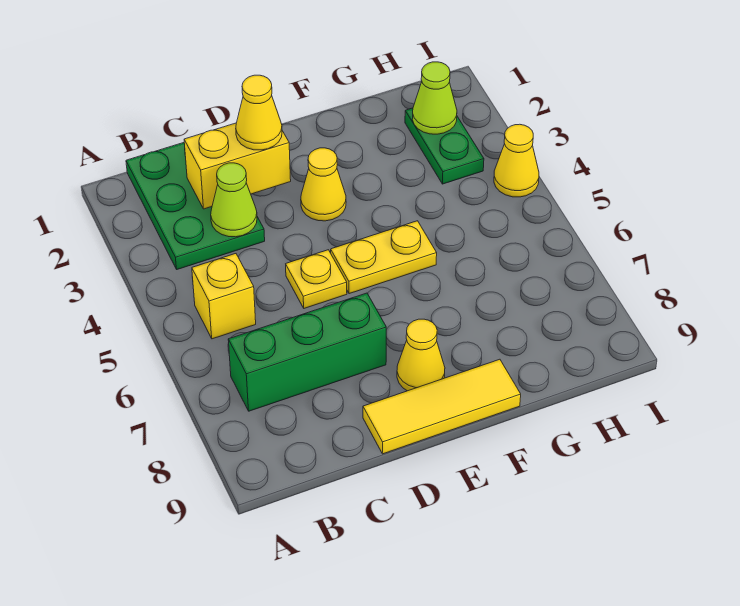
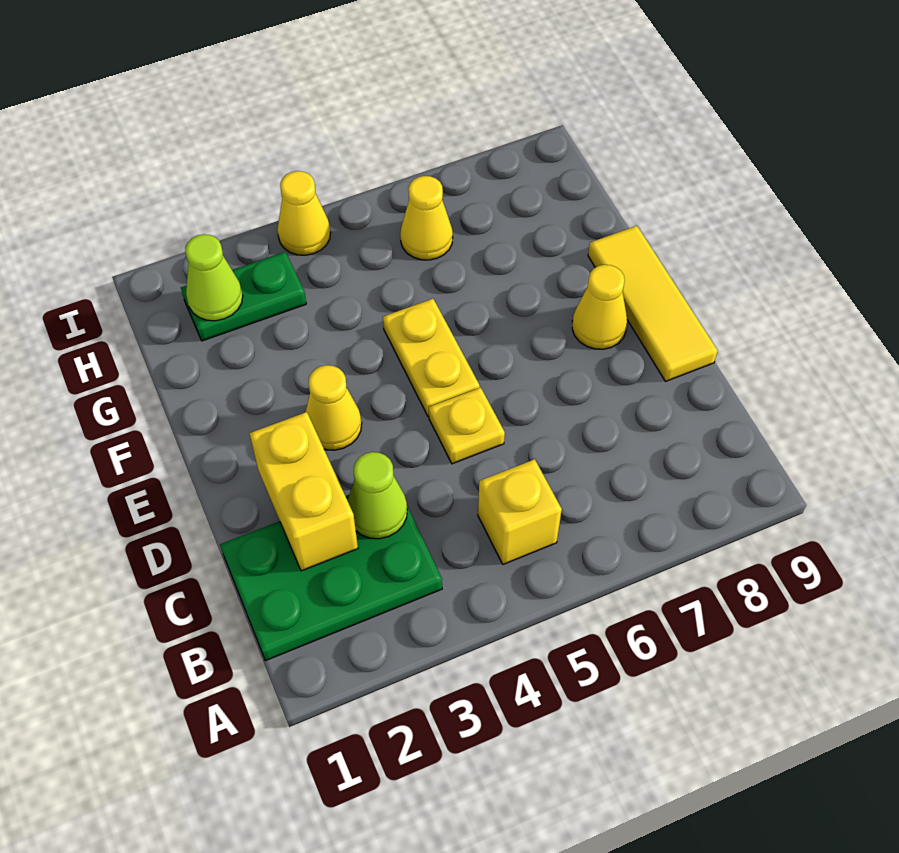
green brick B7:D7 level 1 -> none
yellow cone D2 level 3 -> yellow cone H6 level 1

